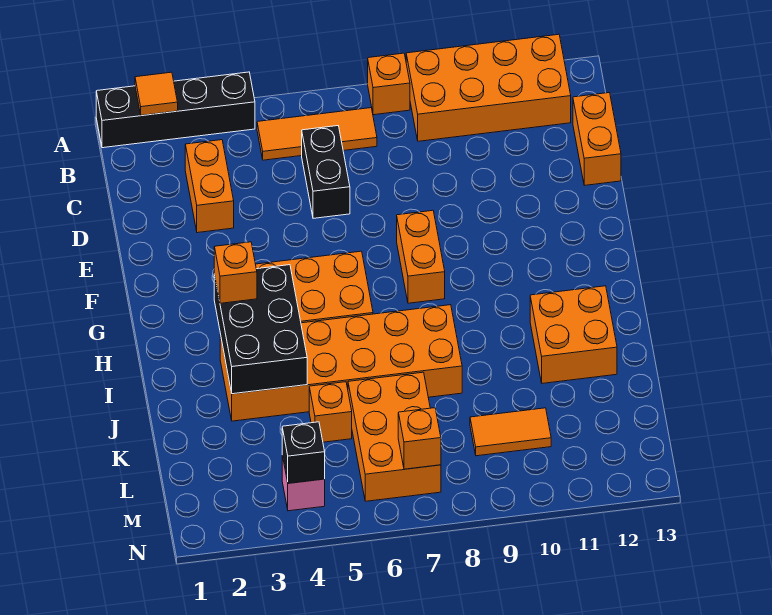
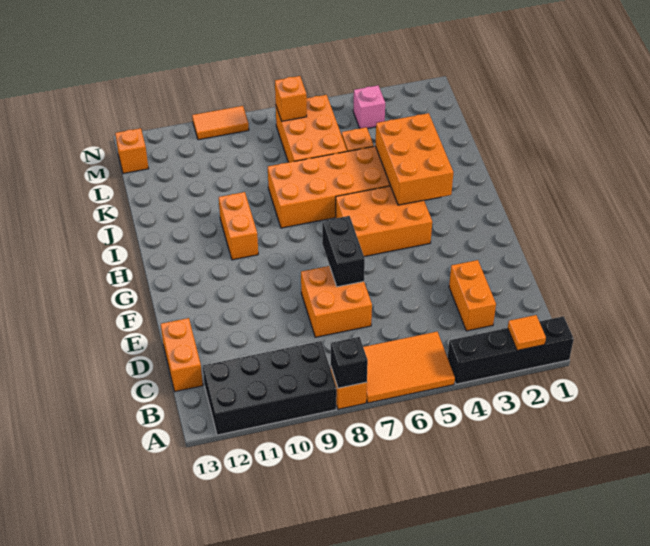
orange brick A9:B12 level 1 -> black brick A9:B12 level 1
orange tile B5:B7 level 1 -> orange tile A5:B7 level 1
black brick C6:D6 level 1 -> black brick E7:F7 level 2
orange brick F8:G8 level 1 -> orange brick H10:I10 level 1
black brick H3:J4 level 2 -> orange brick H3:J4 level 2
orange brick H3 level 3 -> orange brick M13 level 1
orange brick I11:J12 level 1 -> orange brick D7:E8 level 1
orange tile L9:L10 level 1 -> orange tile N9:N10 level 1
black brick M4 level 2 -> black brick A8 level 2

